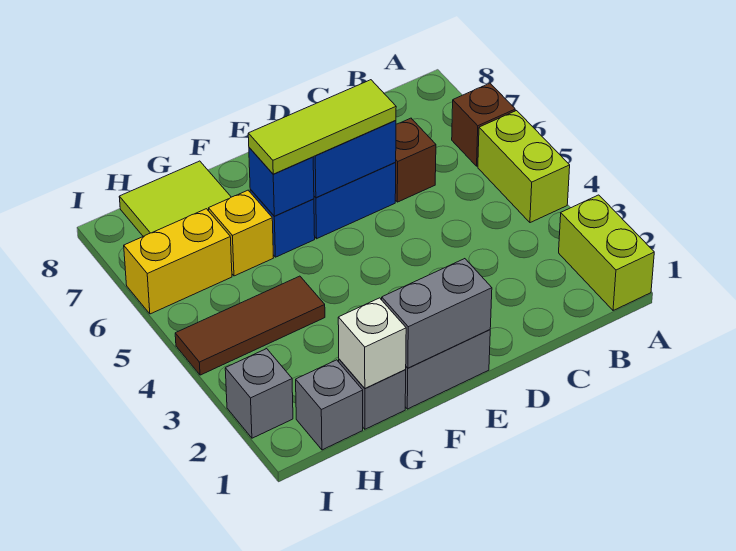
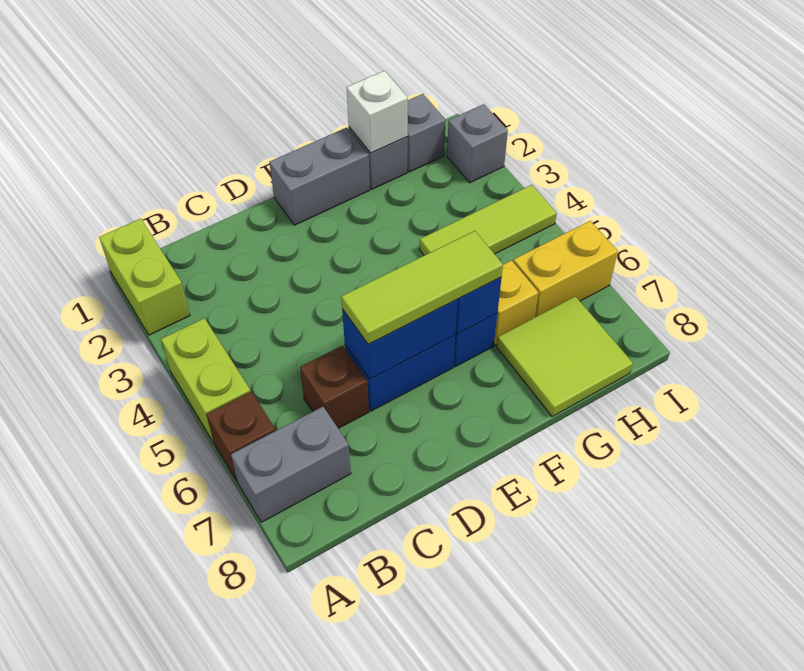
grey brick E1:F1 level 2 -> grey brick A7:B7 level 1
brown tile G4:I4 level 1 -> lime tile G4:I4 level 1

